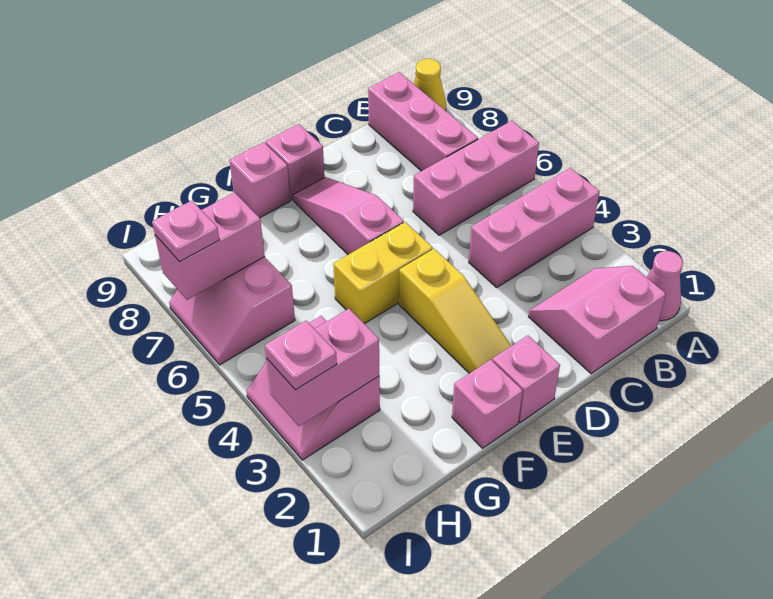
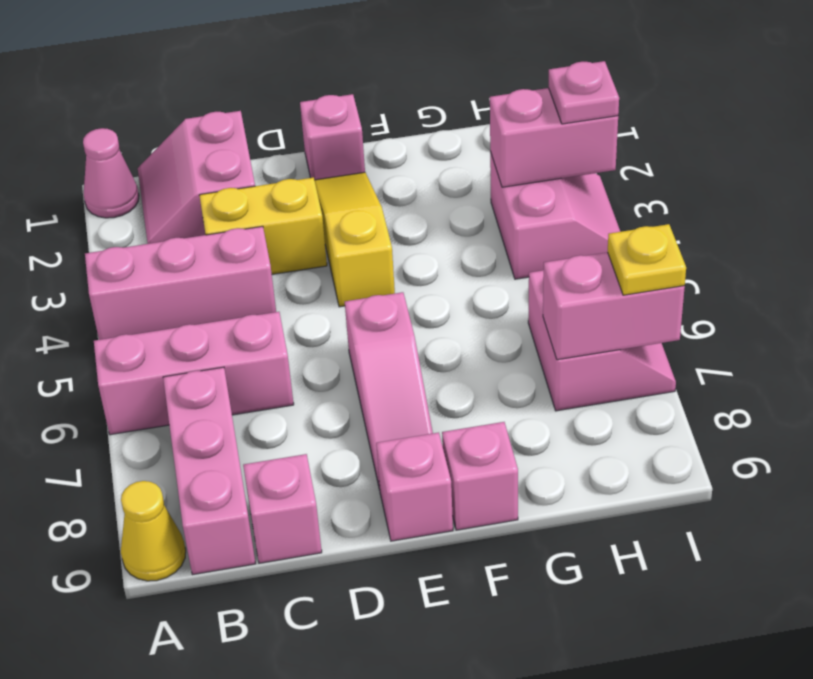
pink slope B1:C2 level 1 top 1 -> pink slope B1:C2 level 1 top C
yellow brick E5:F5 level 1 -> yellow brick C3:D3 level 1
pink brick F1 level 1 -> pink brick C9 level 1
pink plate I7 level 3 -> yellow plate I7 level 3

